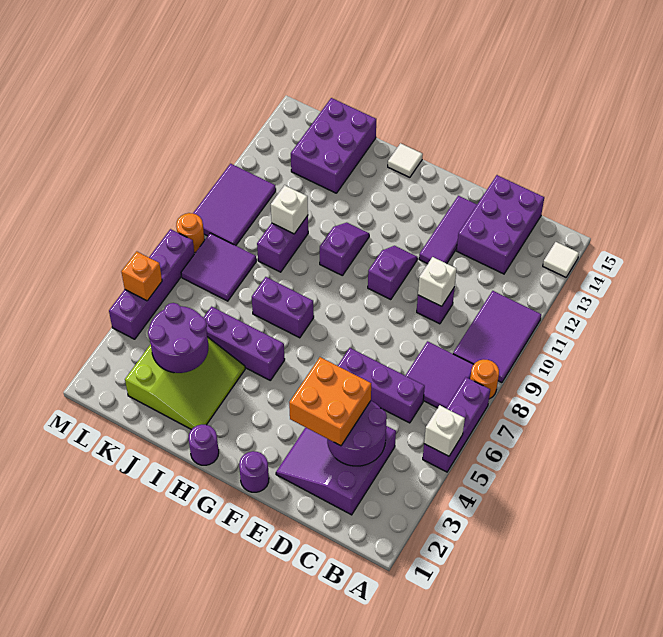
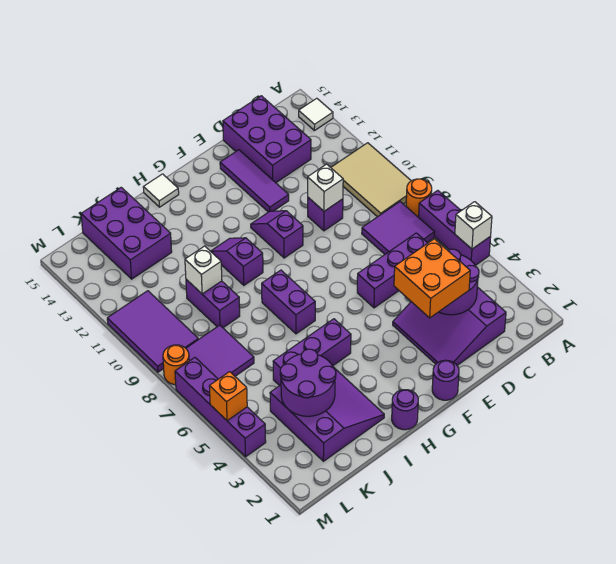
purple tile A9:B11 level 1 -> tan tile A9:B11 level 1
purple brick H7:I7 level 1 -> purple brick H7:H8 level 1
lime slope I2:K4 level 1 top K -> purple slope I2:K4 level 1 top K

